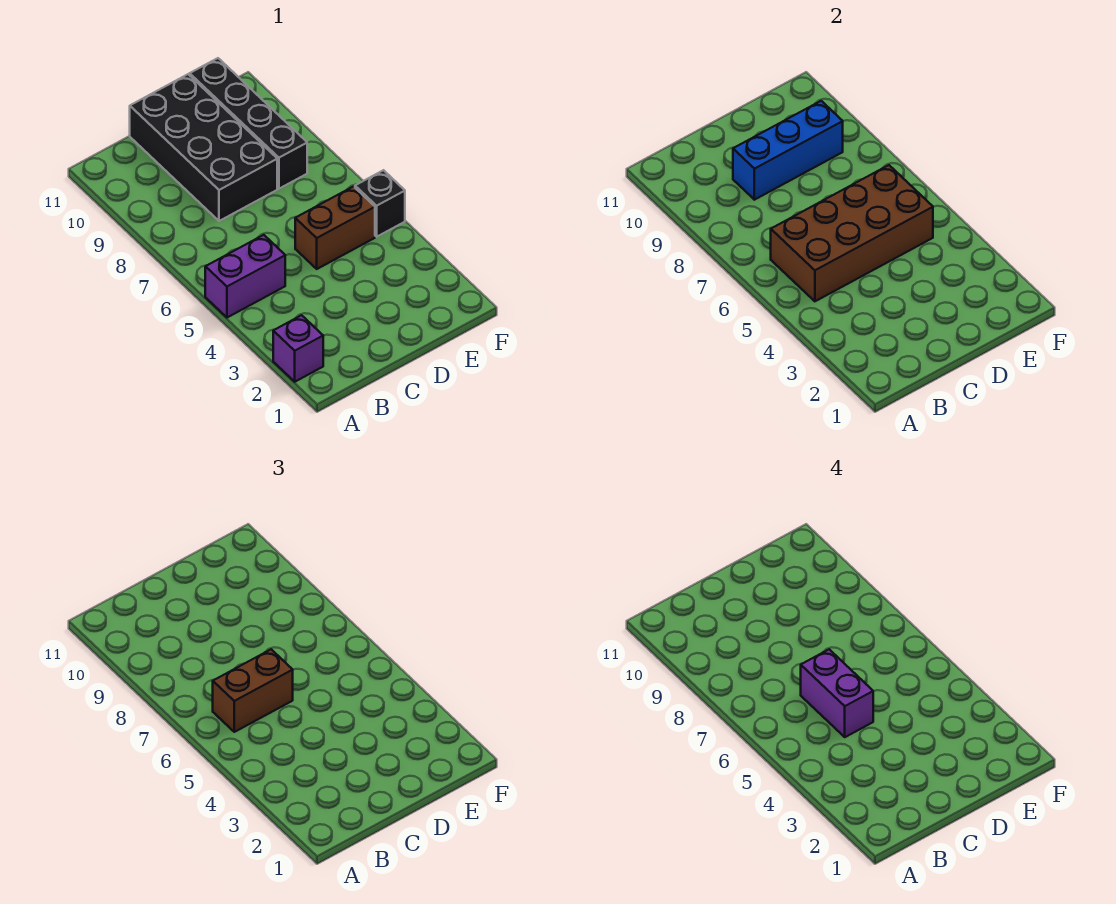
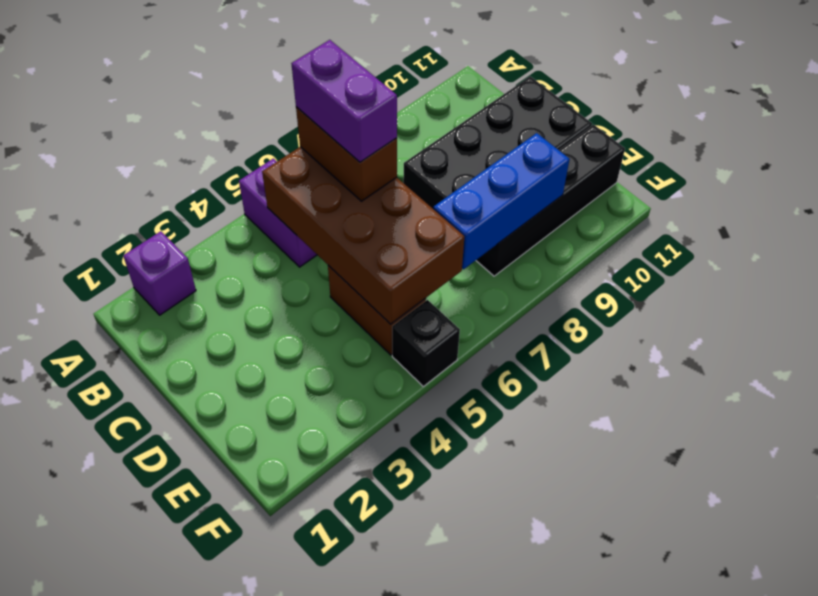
purple brick C5:C6 level 4 -> purple brick B6:C6 level 4
blue brick C9:E9 level 2 -> blue brick E7:E9 level 2

